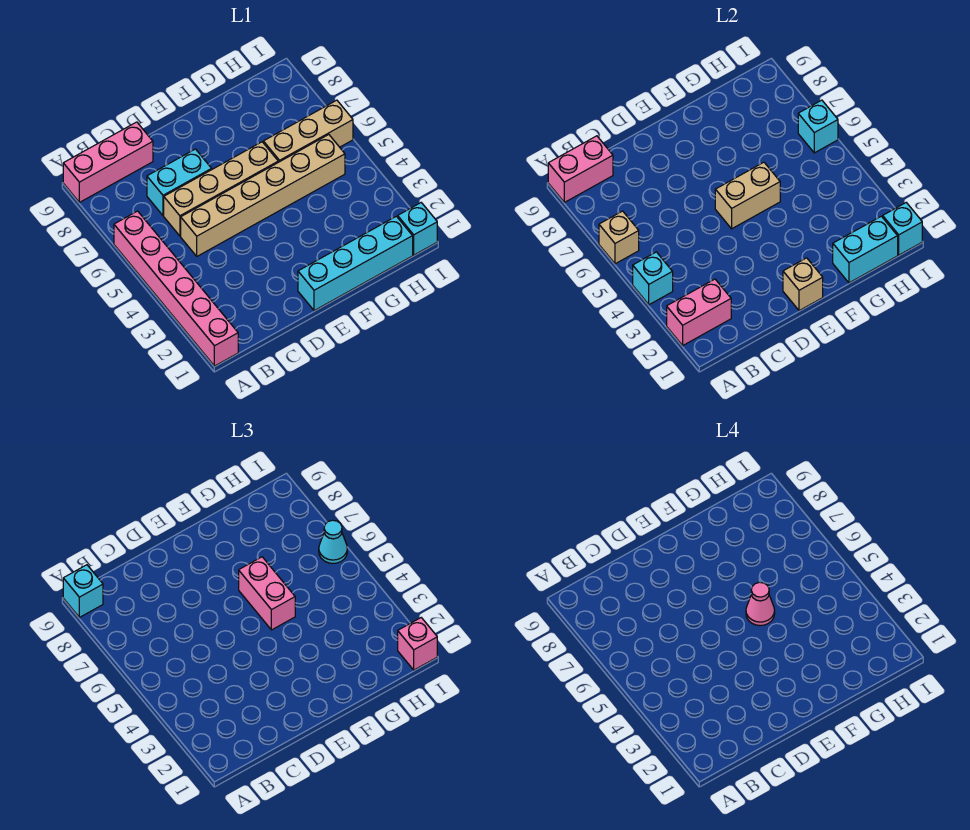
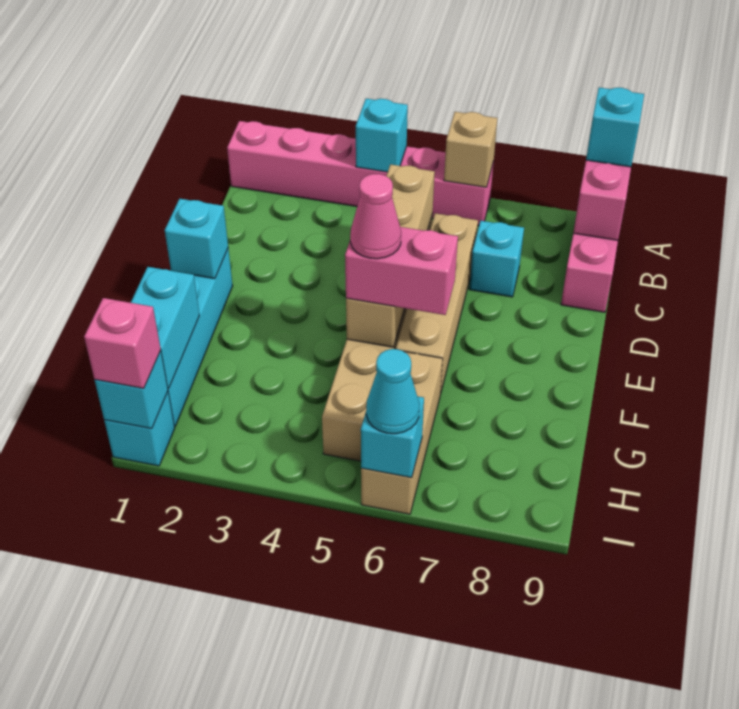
pink brick A2:B2 level 2 -> none
cyan brick C7:D7 level 1 -> cyan brick C7 level 1
tan brick E1 level 2 -> cyan brick E1 level 2
tan brick E5:F5 level 2 -> tan brick C5:F5 level 2

